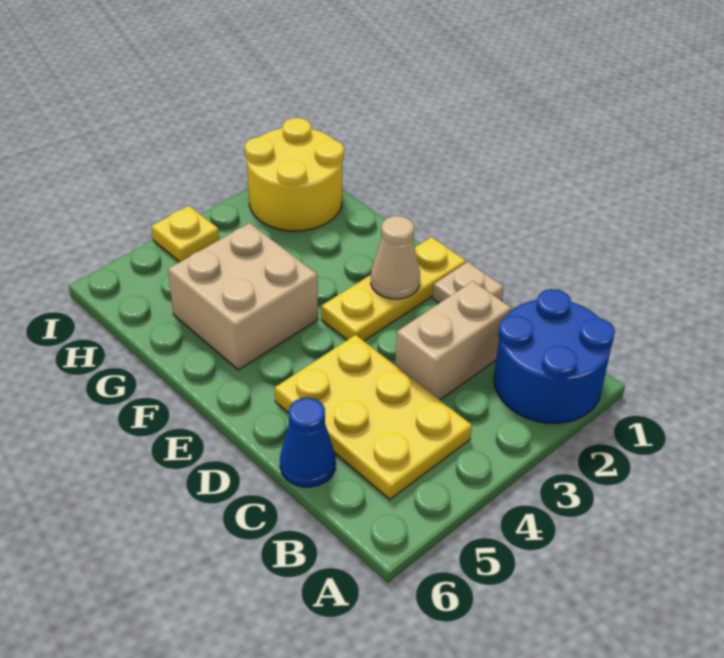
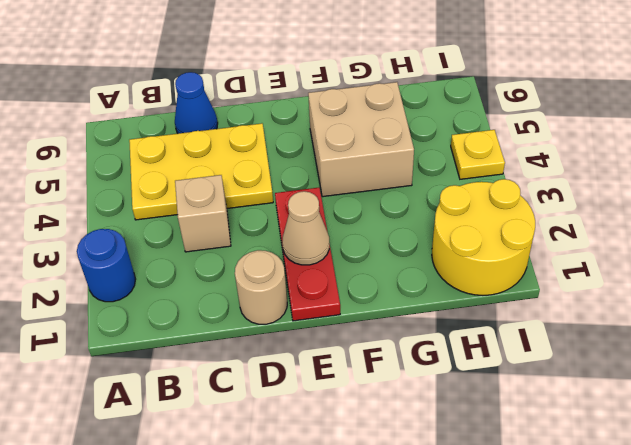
blue round brick A1:B2 level 1 -> blue round brick A2 level 1
tan brick C2:C3 level 1 -> tan brick C3 level 1
tan plate D1 level 1 -> tan round brick D1 level 1
yellow plate E1:E3 level 1 -> red plate E1:E3 level 1

